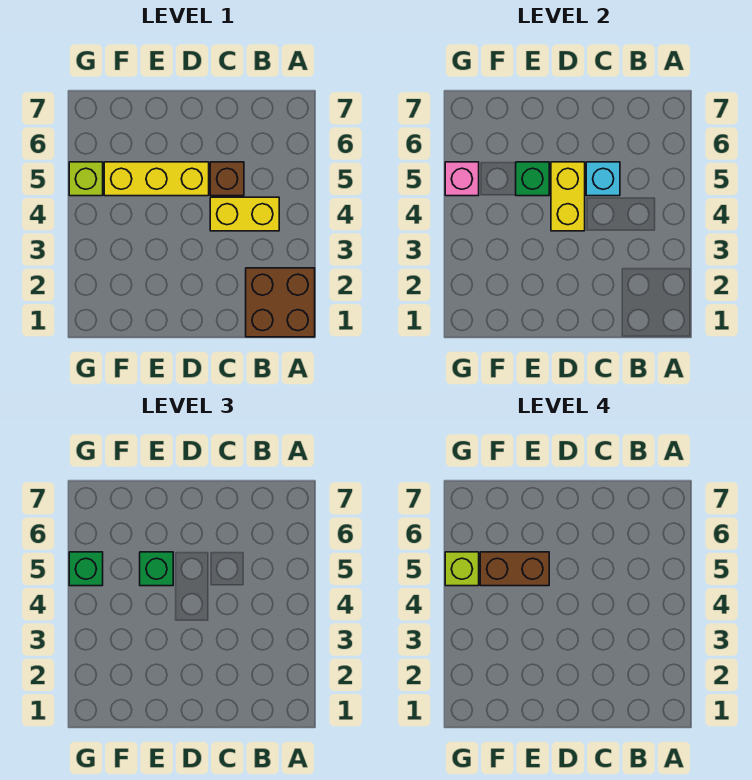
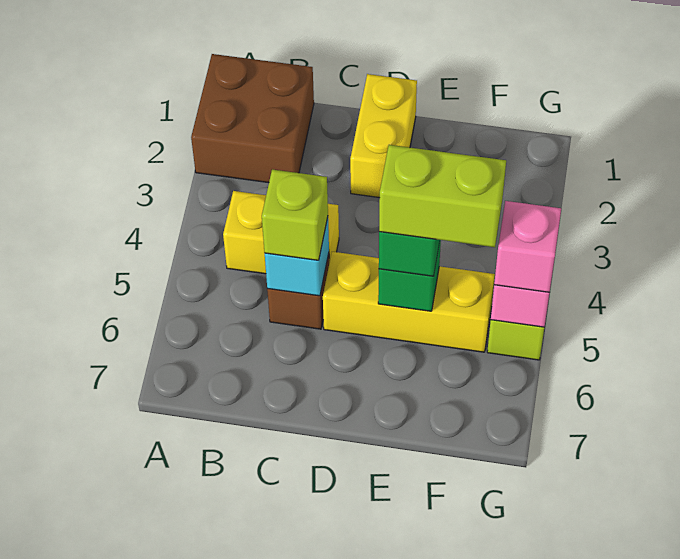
yellow brick D4:D5 level 2 -> yellow brick D1:D2 level 1
brown brick E5:F5 level 4 -> lime brick E5:F5 level 4
green brick G5 level 3 -> pink brick G5 level 3
lime brick G5 level 4 -> lime brick C5 level 3

